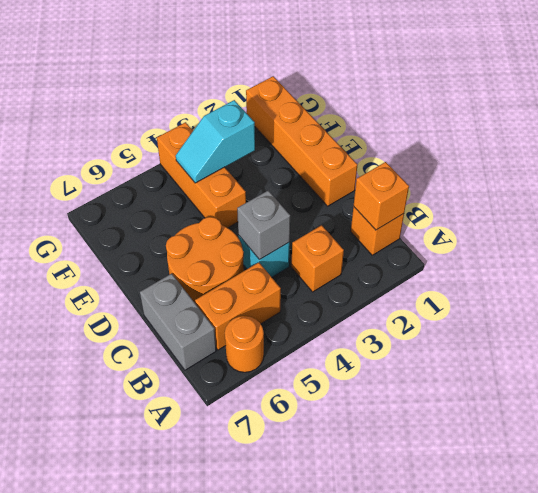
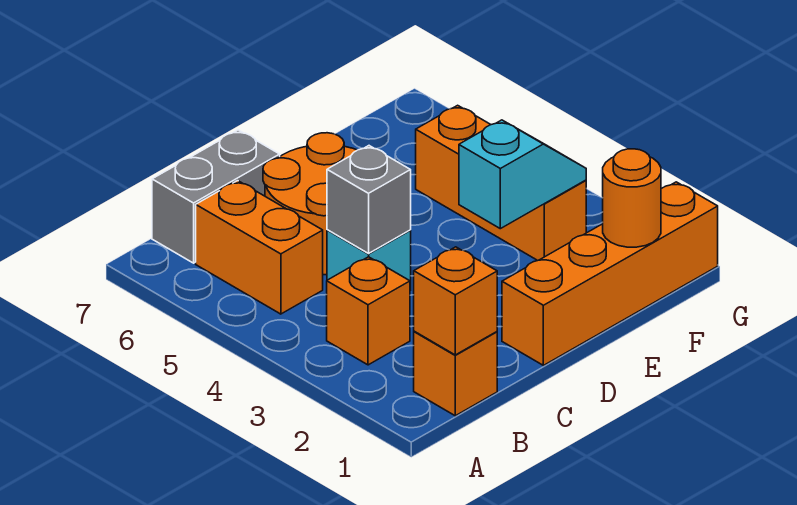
orange round brick A6 level 1 -> orange round brick F1 level 2
orange brick E4:G4 level 1 -> orange brick F3:F5 level 1
cyan slope F3:F4 level 2 top 3 -> cyan slope E3:F3 level 2 top E

